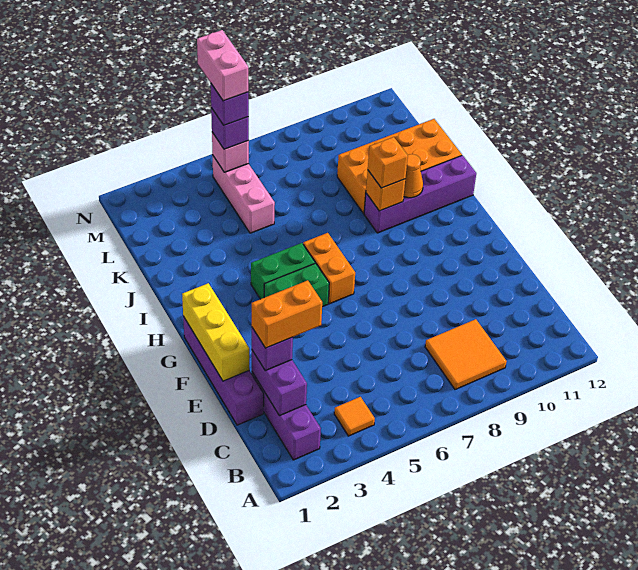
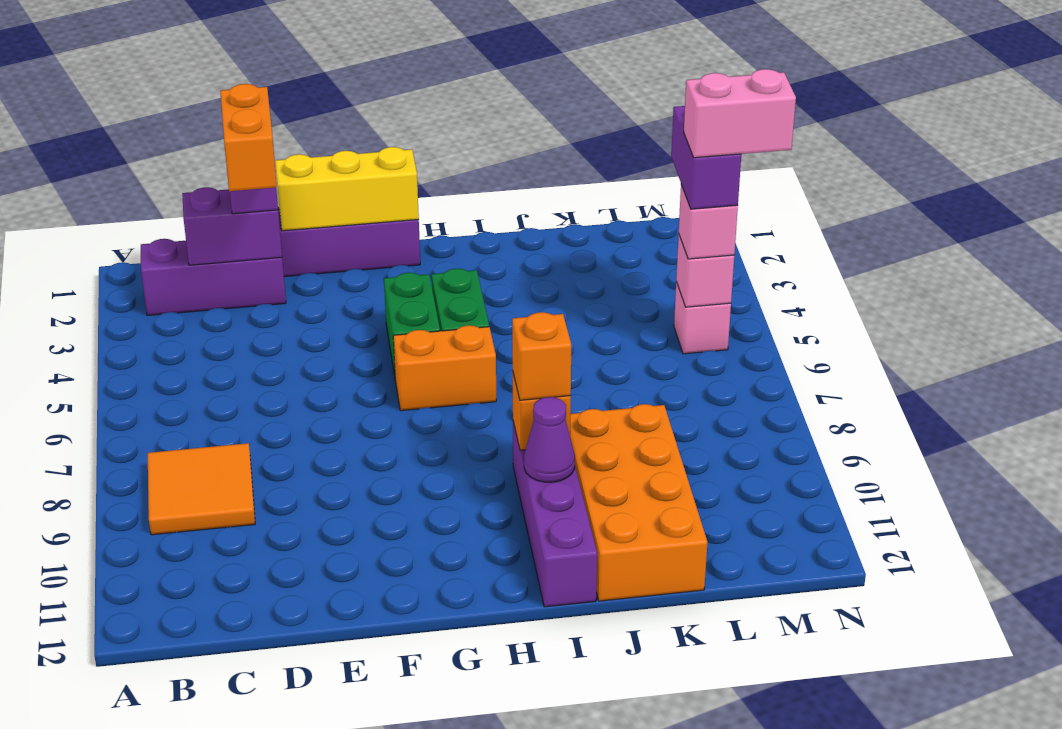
orange tile B4 level 1 -> none
orange cone I10 level 2 -> purple cone I10 level 2
pink brick K5:M5 level 1 -> pink brick M5 level 1
purple brick M5 level 3 -> pink brick M5 level 3
purple brick M5 level 4 -> purple brick M4:M5 level 4

